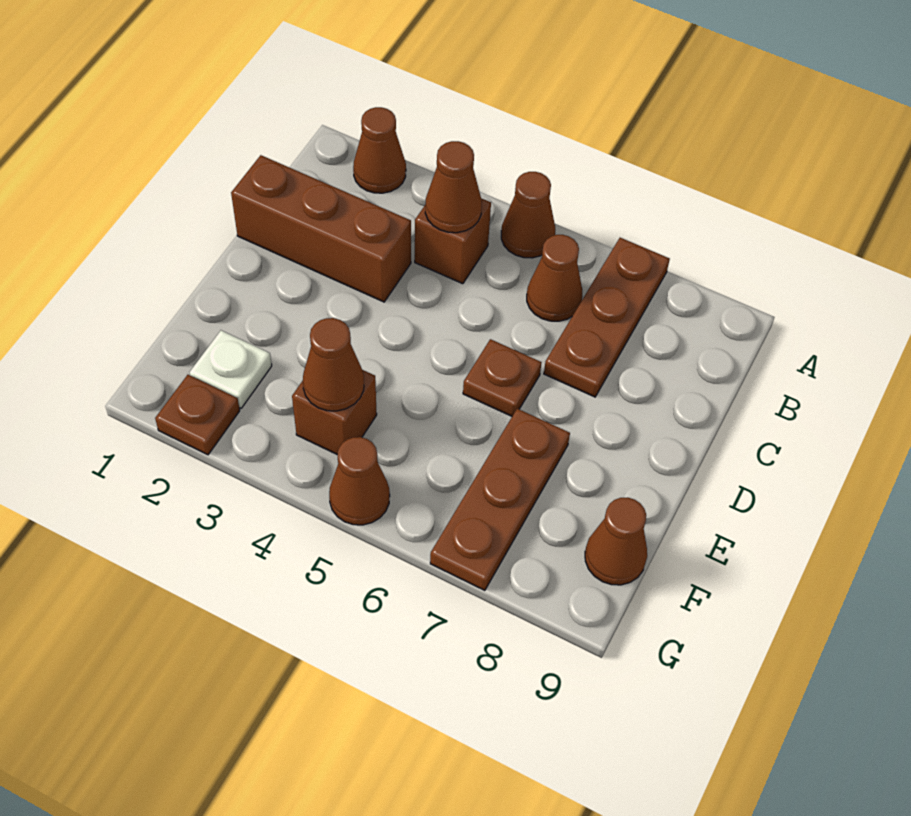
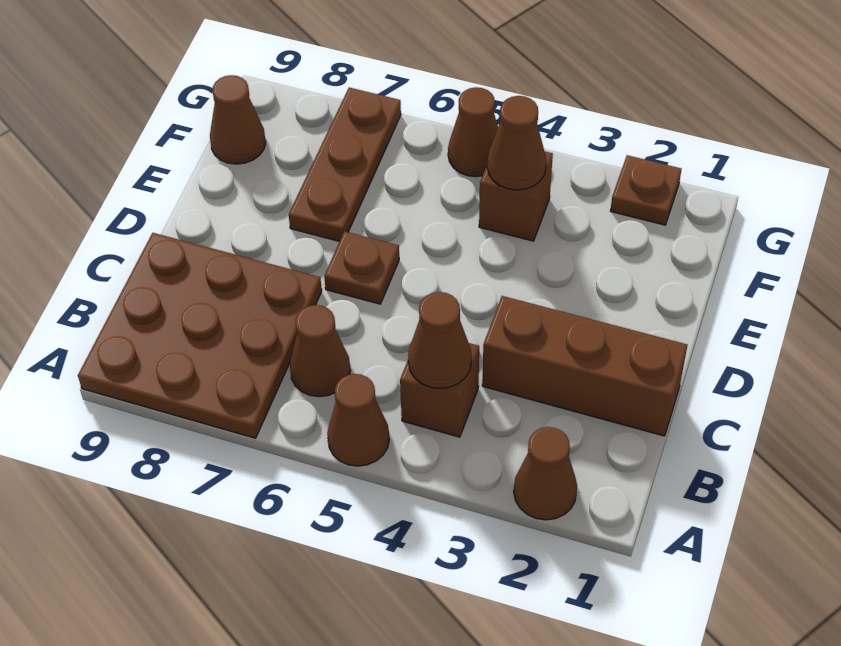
brown plate A7:C7 level 1 -> brown plate A7:C9 level 1
white plate F2 level 1 -> none

